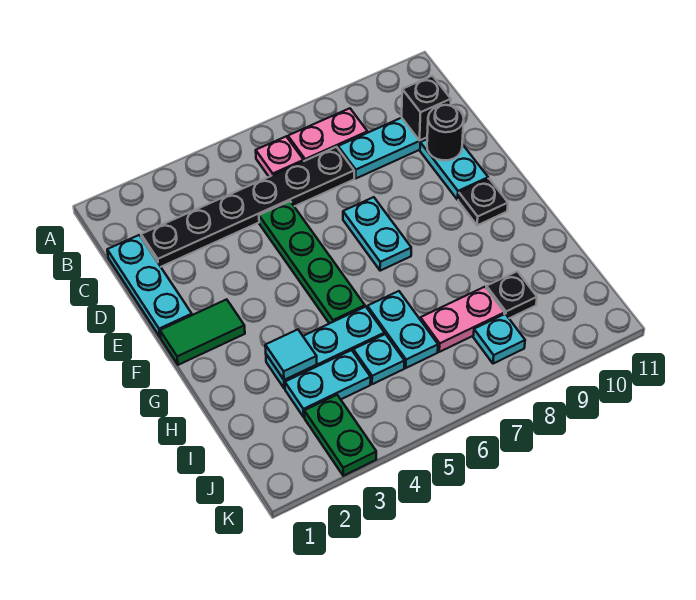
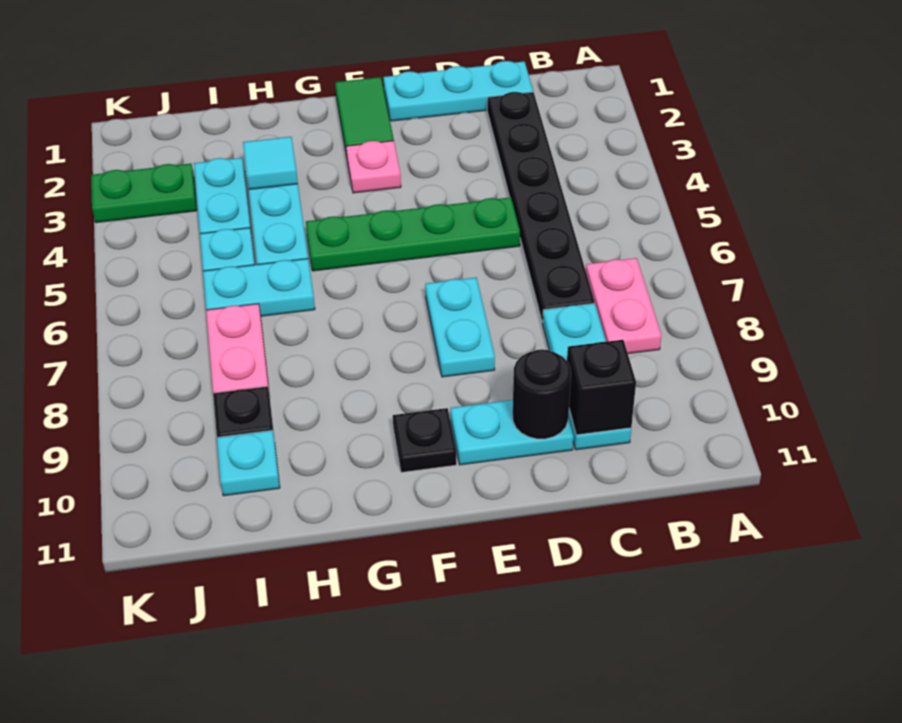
pink plate B6 level 1 -> pink plate F3 level 1
cyan plate E7:F7 level 1 -> cyan plate E7:E8 level 1
cyan plate J8 level 1 -> cyan plate I10 level 1

